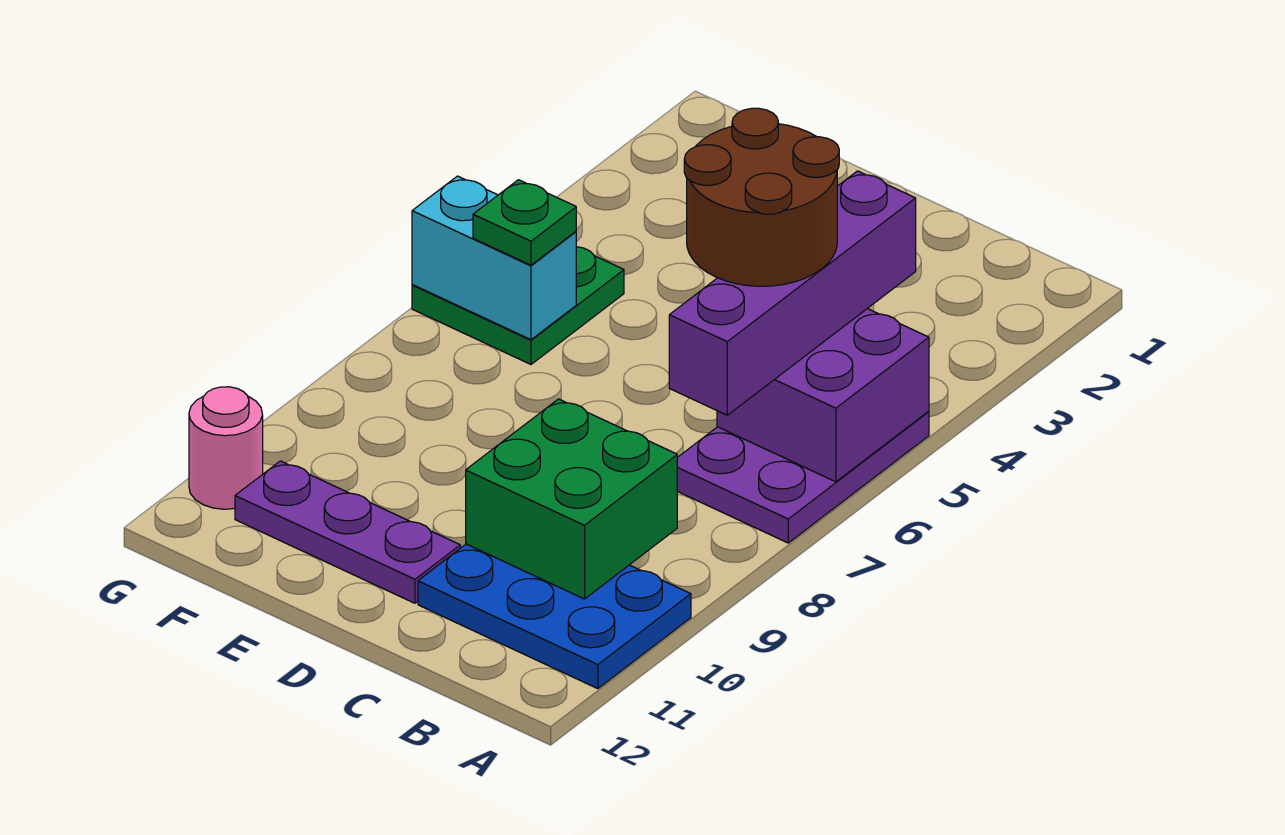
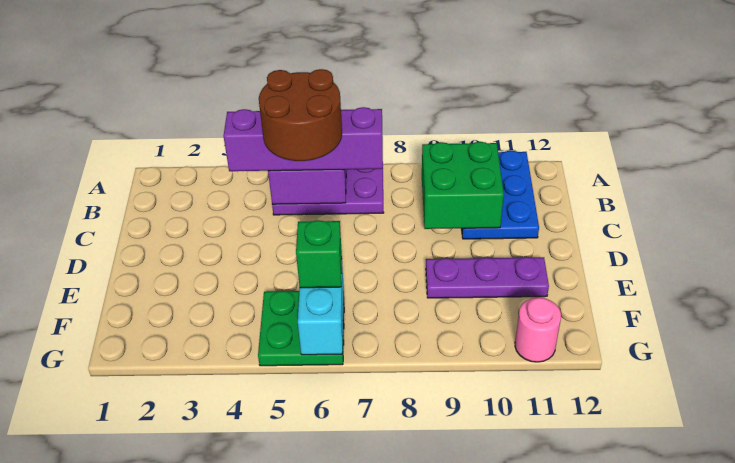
purple plate D11:F11 level 1 -> purple plate E9:E11 level 1
green plate F6 level 3 -> green brick F6 level 3

